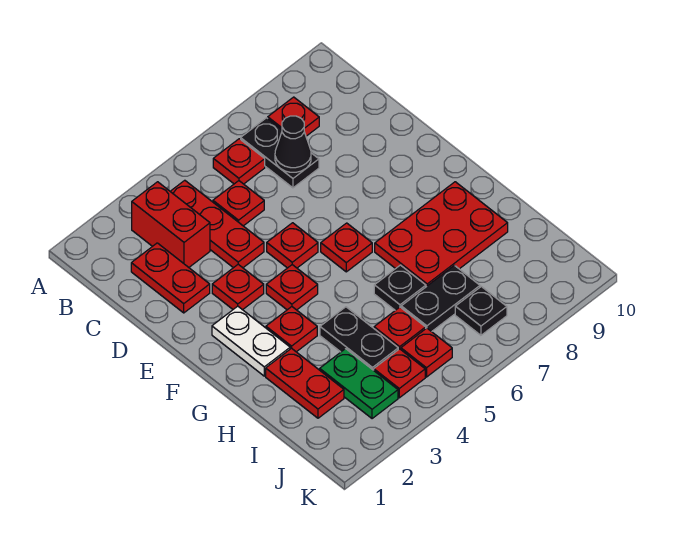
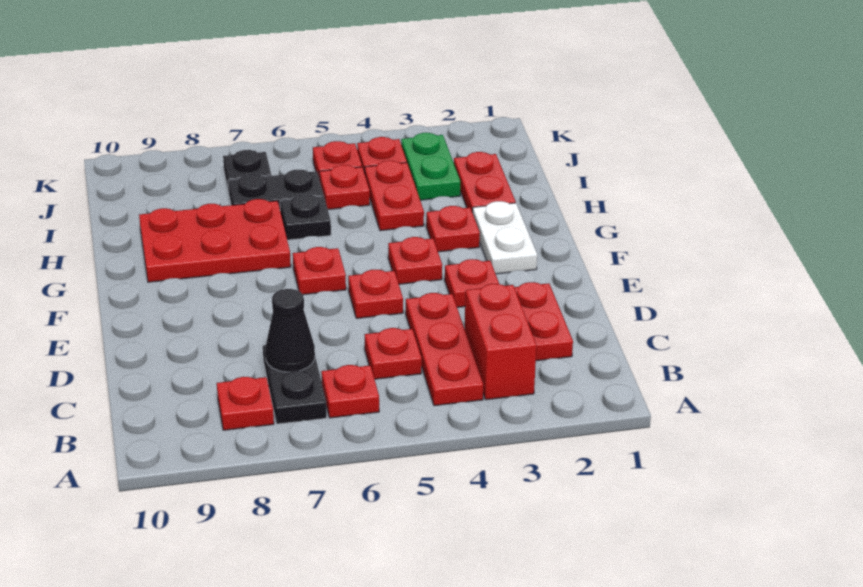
black plate H4:I4 level 1 -> red plate H4:I4 level 1

